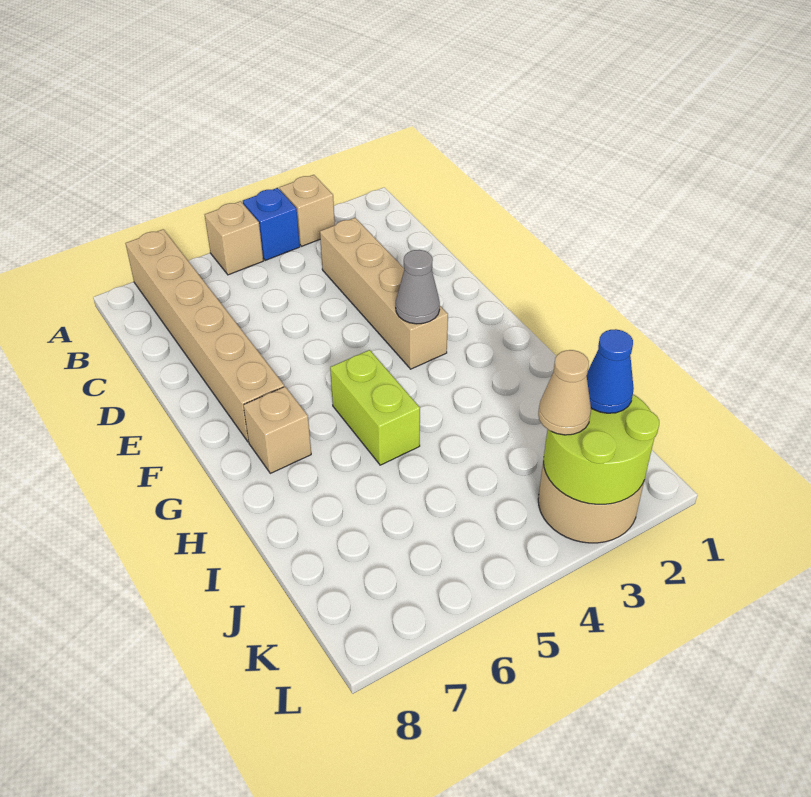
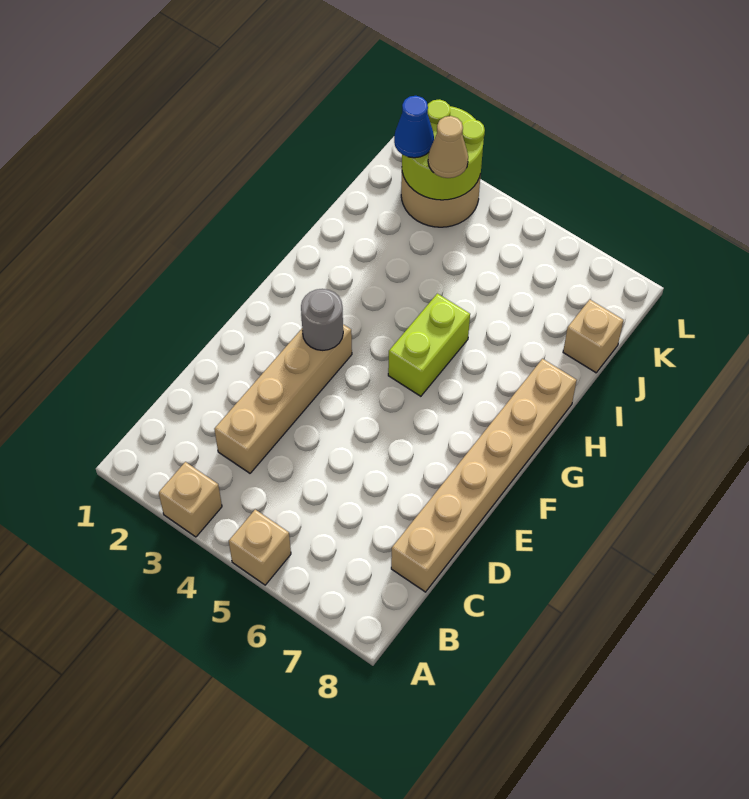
blue brick A4 level 1 -> none
tan brick A7:F7 level 1 -> tan brick C8:H8 level 1
grey cone F3 level 2 -> grey round brick F3 level 2
tan brick G7 level 1 -> tan brick J8 level 1

